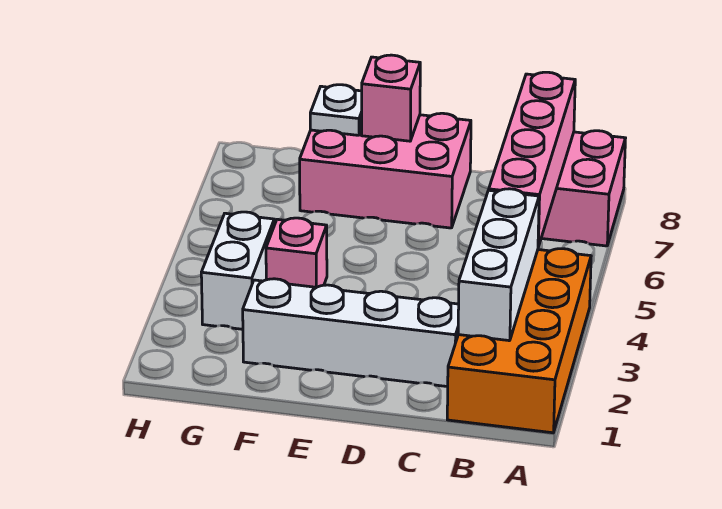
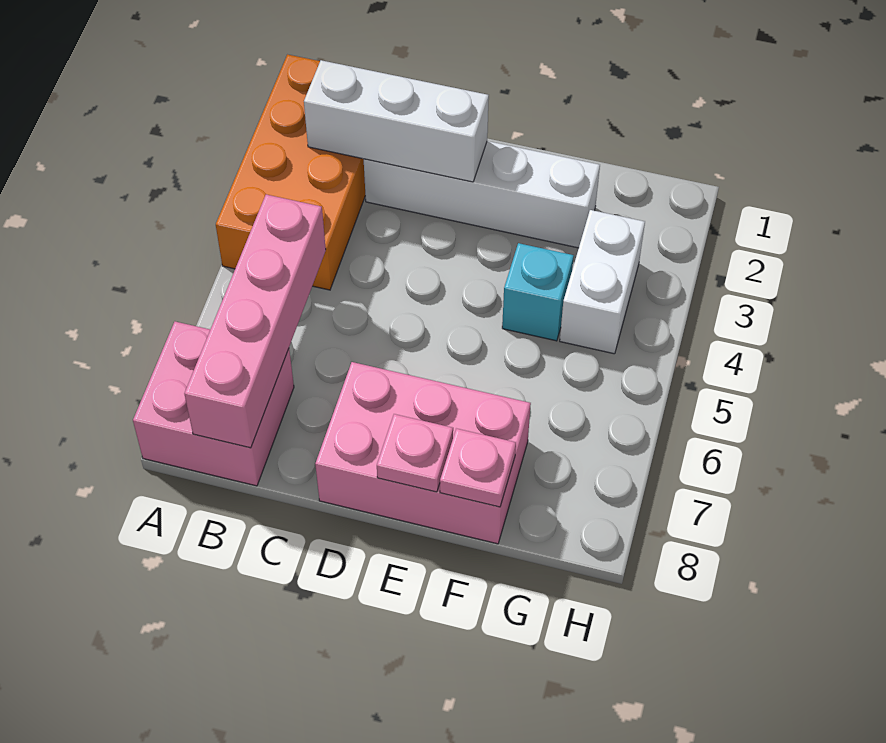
white brick B2:B4 level 2 -> white brick B2:D2 level 2
pink brick E8 level 2 -> pink plate E8 level 2
pink brick F4 level 1 -> cyan brick F4 level 1
white plate F8 level 2 -> pink plate F8 level 2

